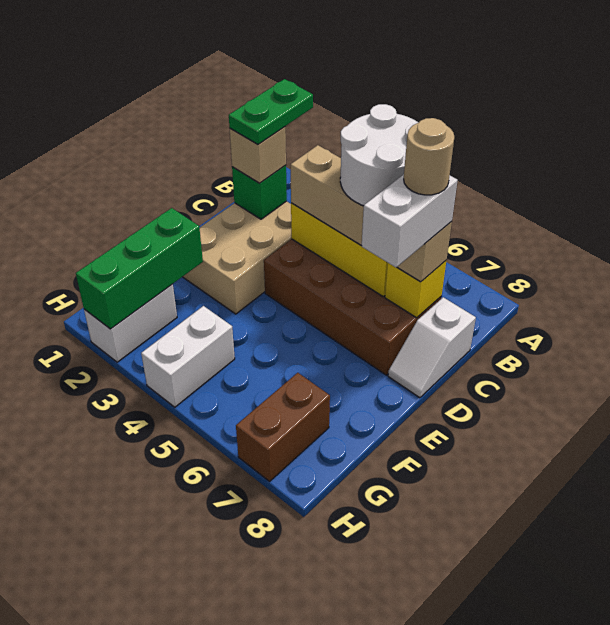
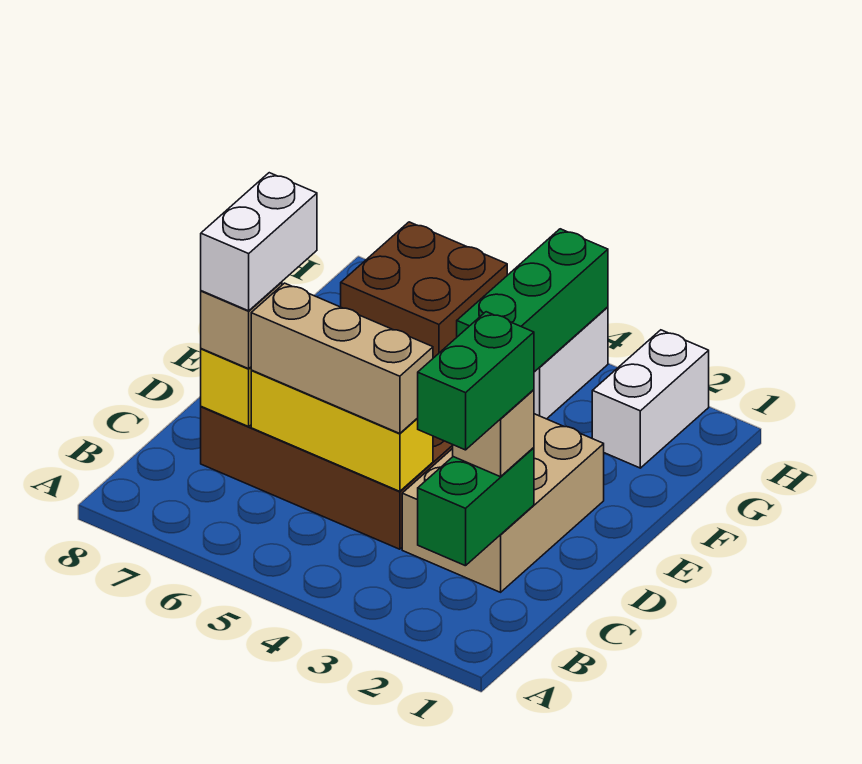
green plate B2:C2 level 4 -> green brick B2:C2 level 4
white round brick B5:C6 level 4 -> none
green brick C2 level 2 -> green brick B2:C2 level 2
tan round brick C7 level 5 -> none
white slope C8:D8 level 1 top C -> none
green brick F2:H2 level 2 -> green brick F4:H4 level 2
brown brick G7:H7 level 1 -> brown brick G6:H7 level 1

